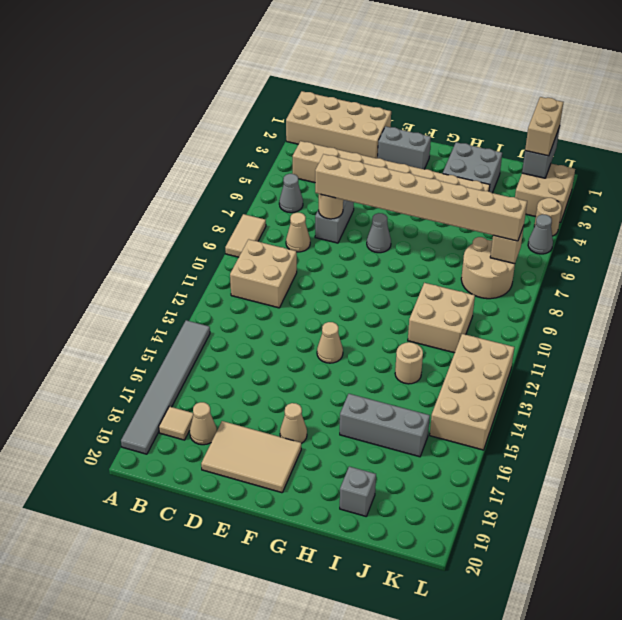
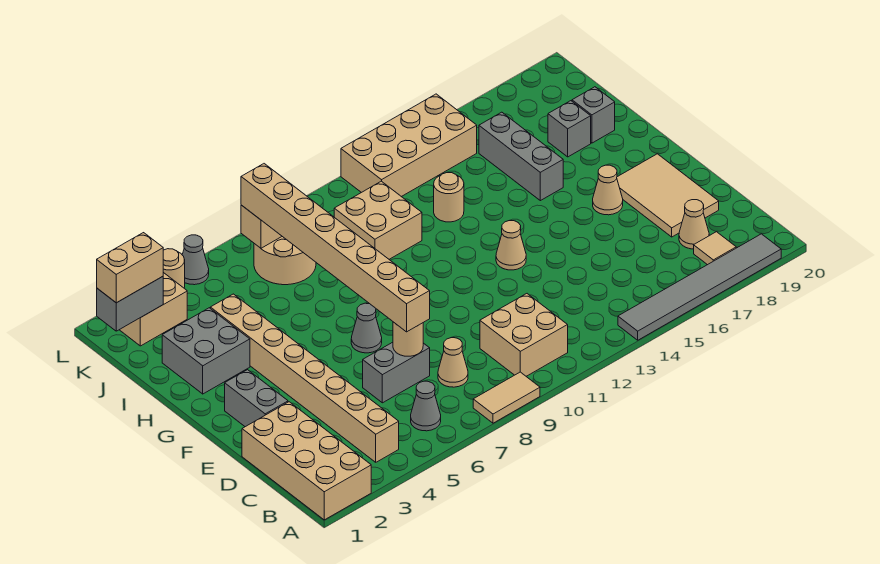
none -> grey brick I18 level 1

